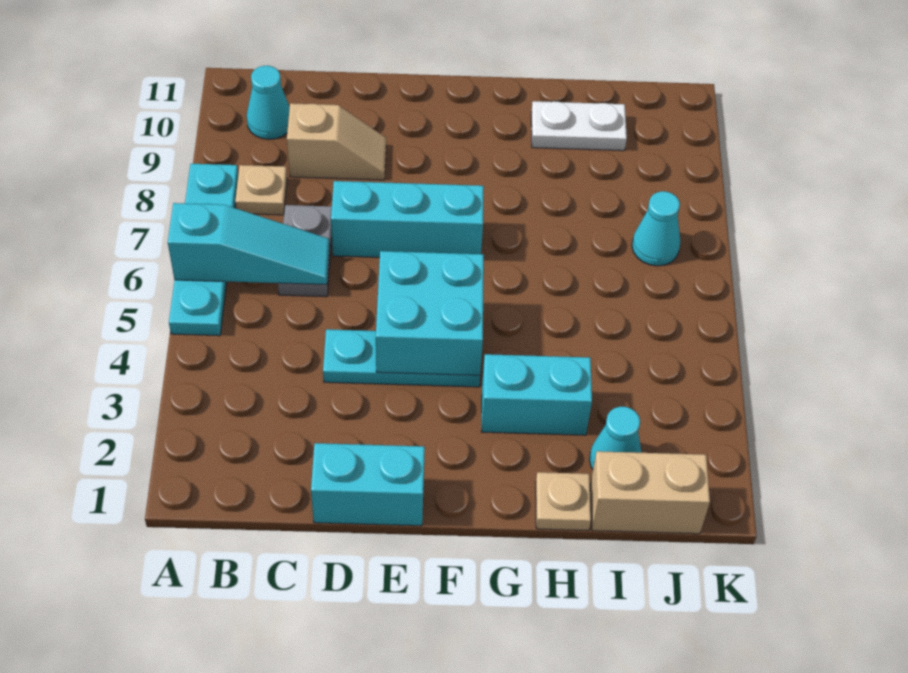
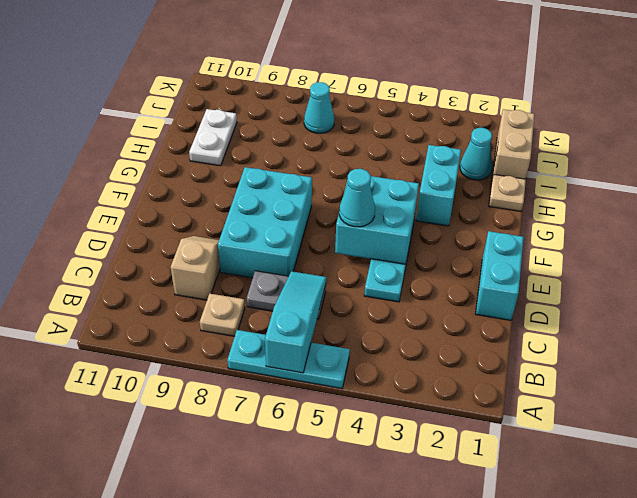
cyan plate A5:A8 level 1 -> cyan plate A5:A7 level 1
cyan cone B10 level 1 -> cyan cone E5 level 3
cyan brick D7:F7 level 1 -> cyan brick D7:F8 level 1

